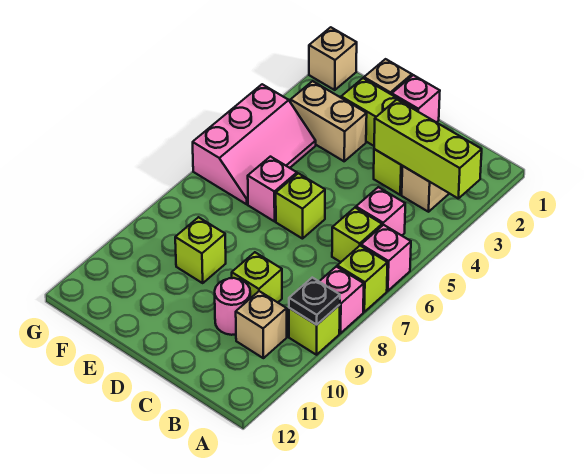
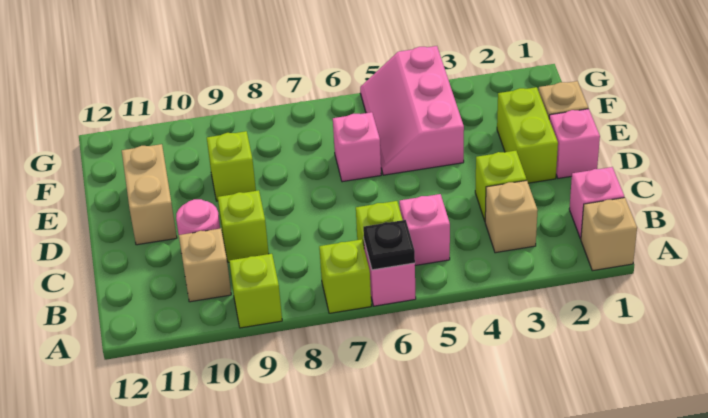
lime brick A3:C3 level 2 -> none
pink brick A8 level 1 -> pink brick B1 level 1
black plate A9 level 2 -> black plate A6 level 2
lime brick D6 level 1 -> none
tan brick E3:F3 level 1 -> tan brick D11:E11 level 1
pink slope F4:G6 level 1 top G -> pink slope E4:G5 level 1 top 4
tan brick G1 level 1 -> tan brick A1 level 1

